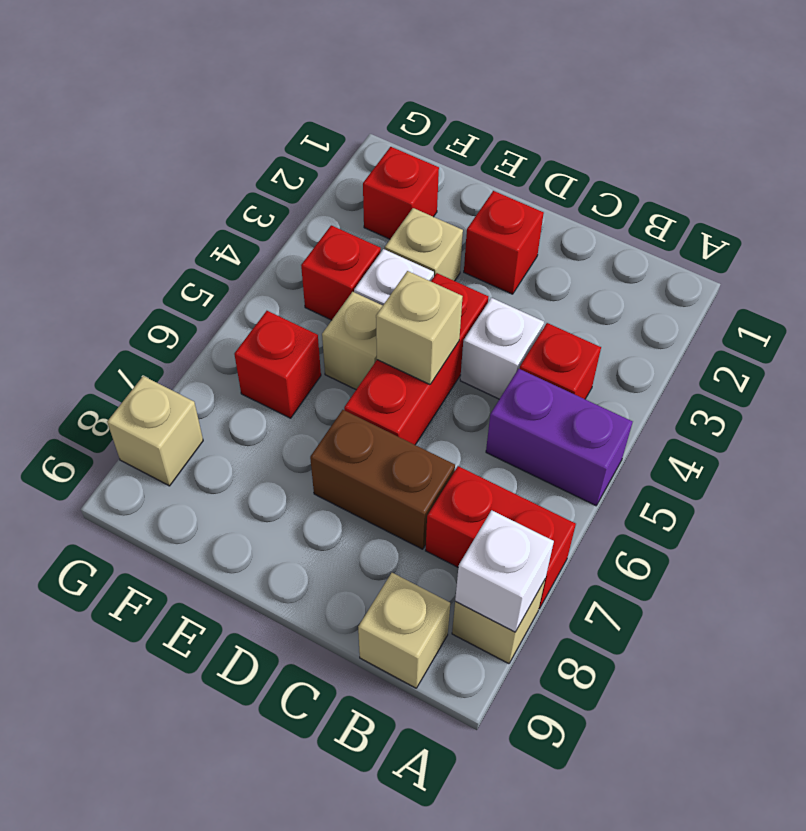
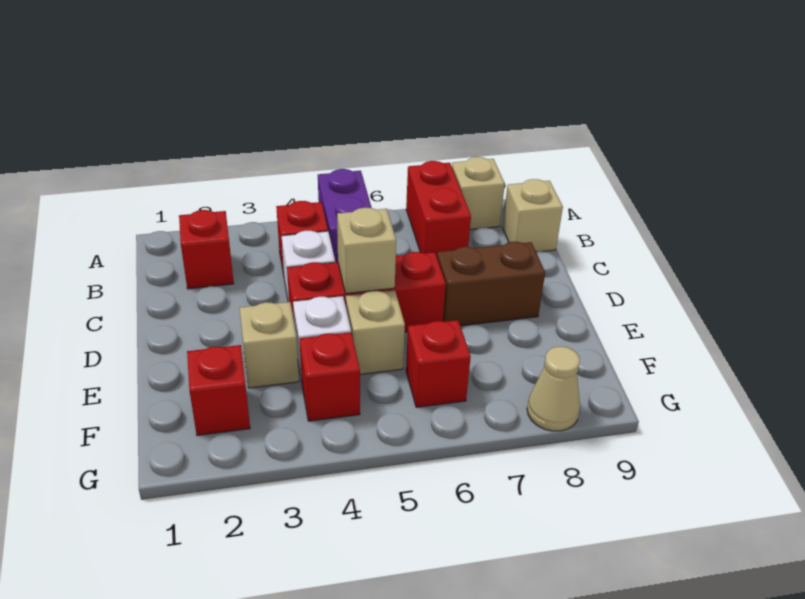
white brick A8 level 2 -> none
brown brick C7:D7 level 1 -> brown brick D7:D8 level 1
red brick D2 level 1 -> red brick B2 level 1
tan brick G8 level 1 -> tan cone G8 level 1

